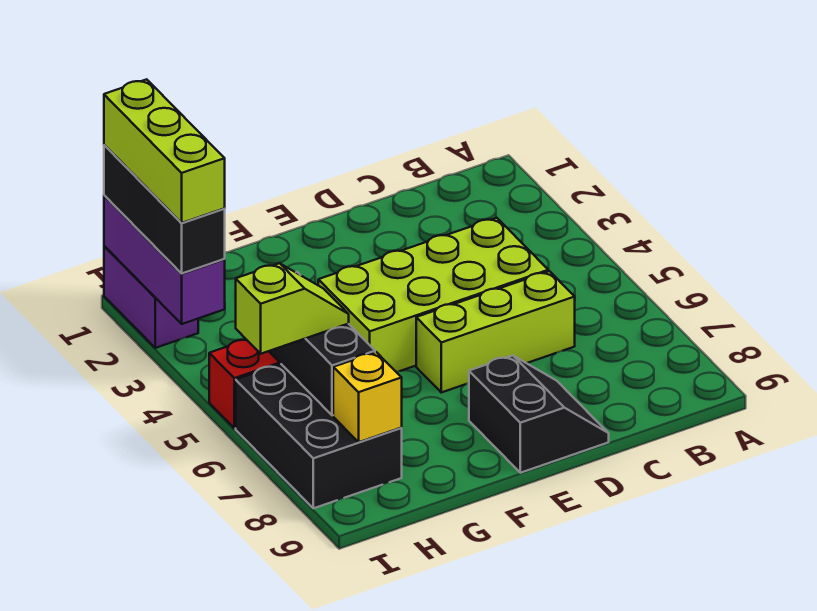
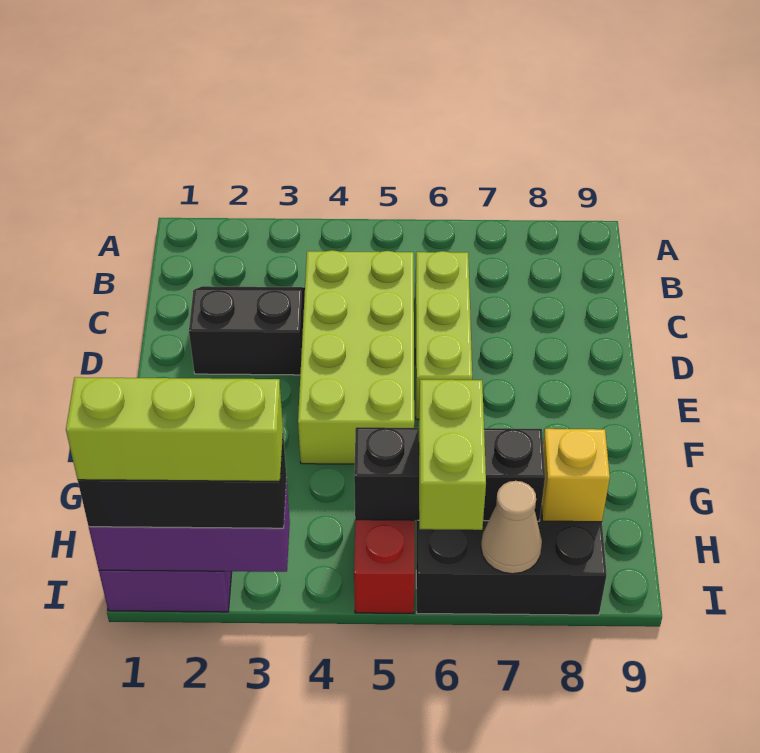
black slope D8:E9 level 1 top E -> black slope C2:D3 level 1 top D
lime slope H6:I6 level 3 top I -> lime brick H6:I6 level 3
none -> tan cone I7 level 2

